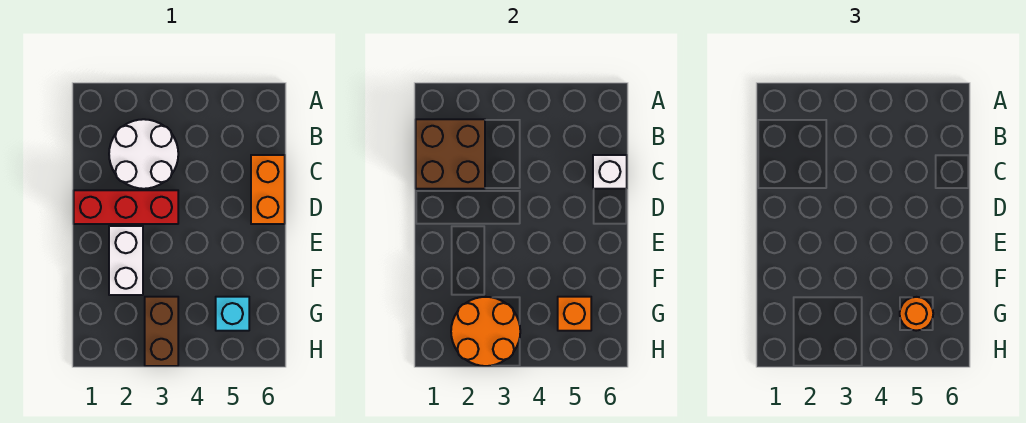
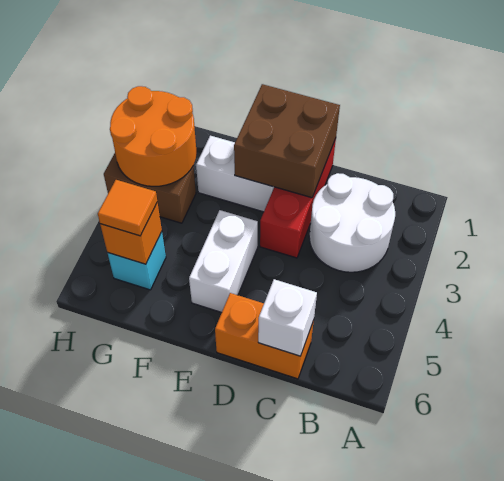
brown brick B1:C2 level 2 -> brown brick D1:E2 level 2
none -> white brick E4:E5 level 1
orange round brick G5 level 3 -> orange tile G5 level 3

